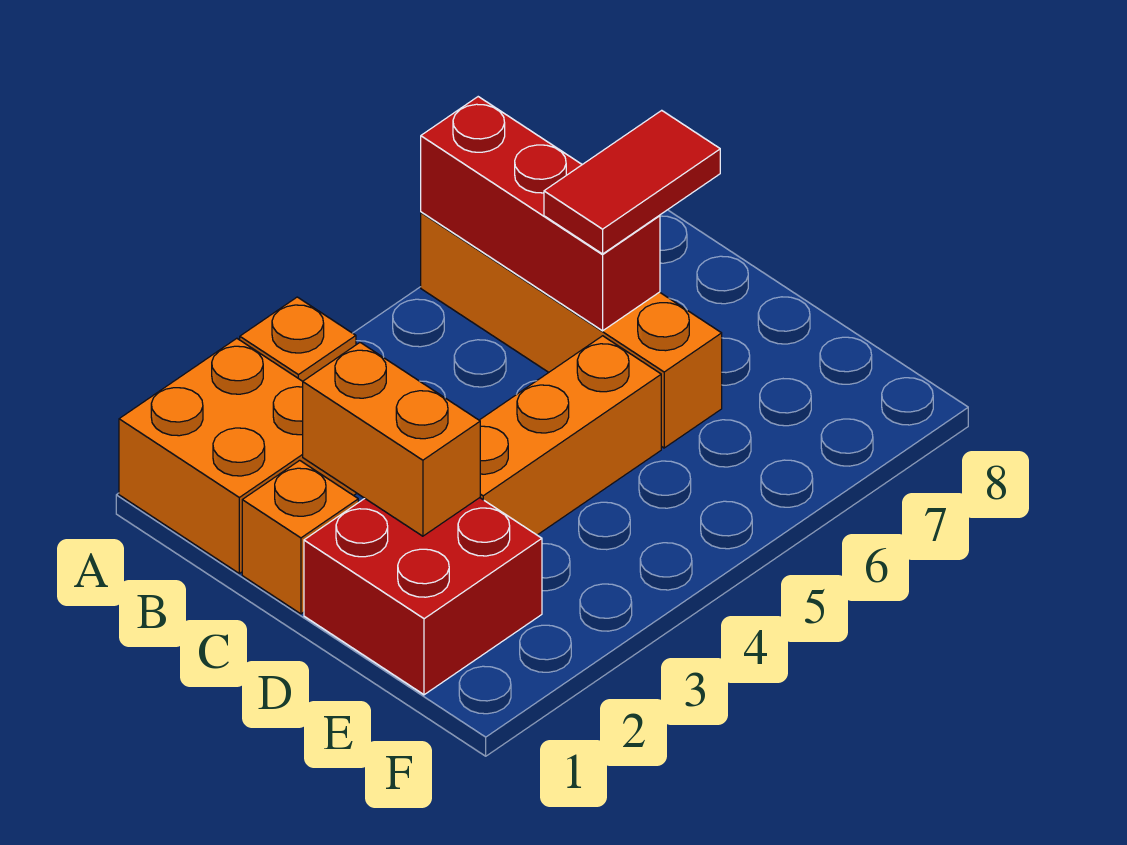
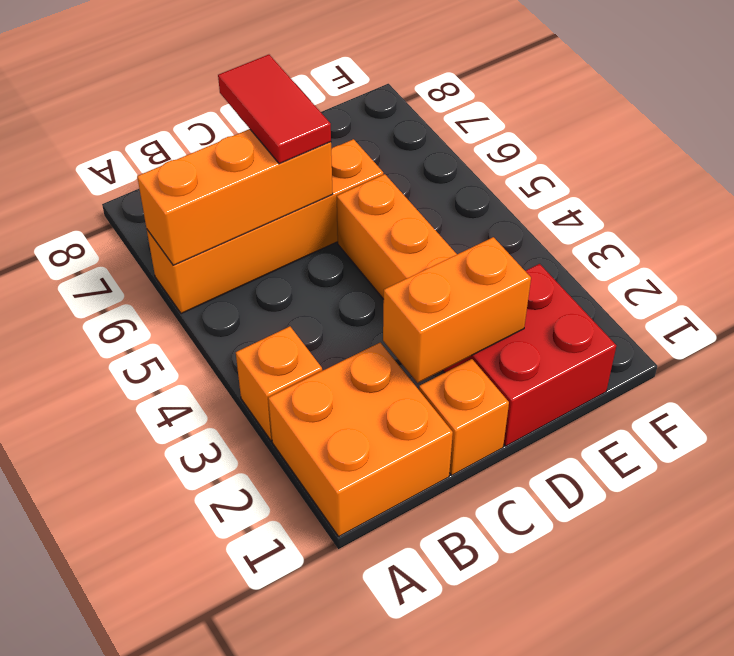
red brick A6:C6 level 2 -> orange brick A6:C6 level 2

